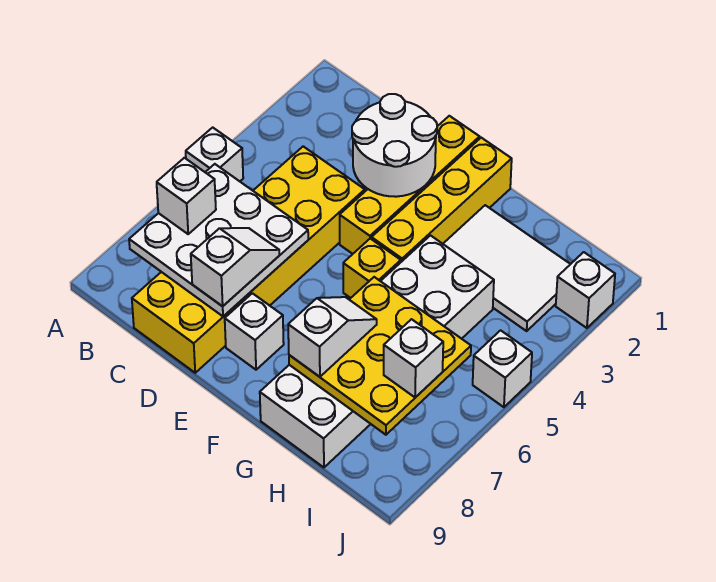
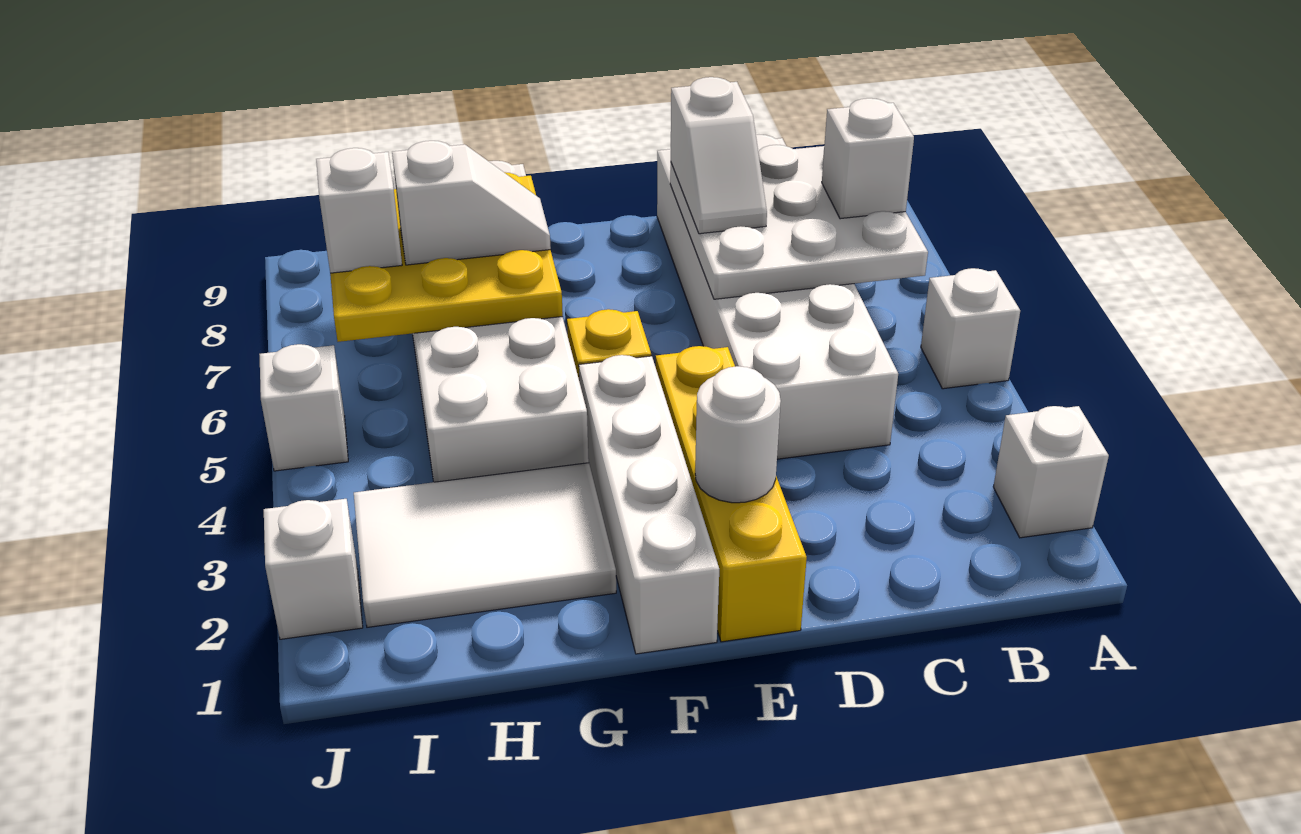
yellow brick C4:D9 level 1 -> white brick C4:D9 level 1
white round brick D2:E3 level 2 -> white round brick E2 level 2
white brick E8 level 1 -> white brick A2 level 1
yellow brick F1:F4 level 1 -> white brick F1:F4 level 1
white slope G7:G8 level 3 top 8 -> white slope G7:H7 level 3 top H

